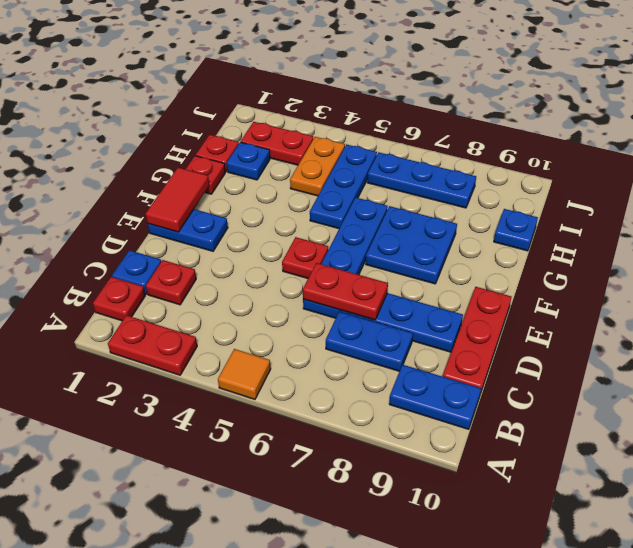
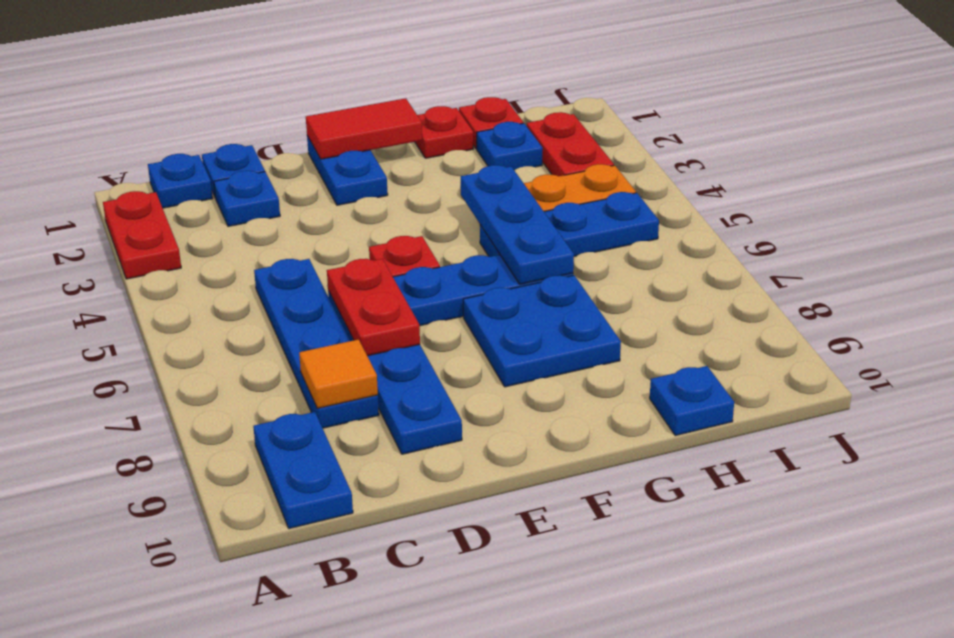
orange tile A5 level 1 -> orange tile C8 level 2
red plate B1 level 1 -> blue plate B1 level 1
red plate C2 level 1 -> blue plate C2 level 1
blue plate C7:C8 level 1 -> blue plate C5:C8 level 1
red plate C10:E10 level 1 -> none
blue plate I6:I8 level 1 -> blue plate G4:G6 level 2

